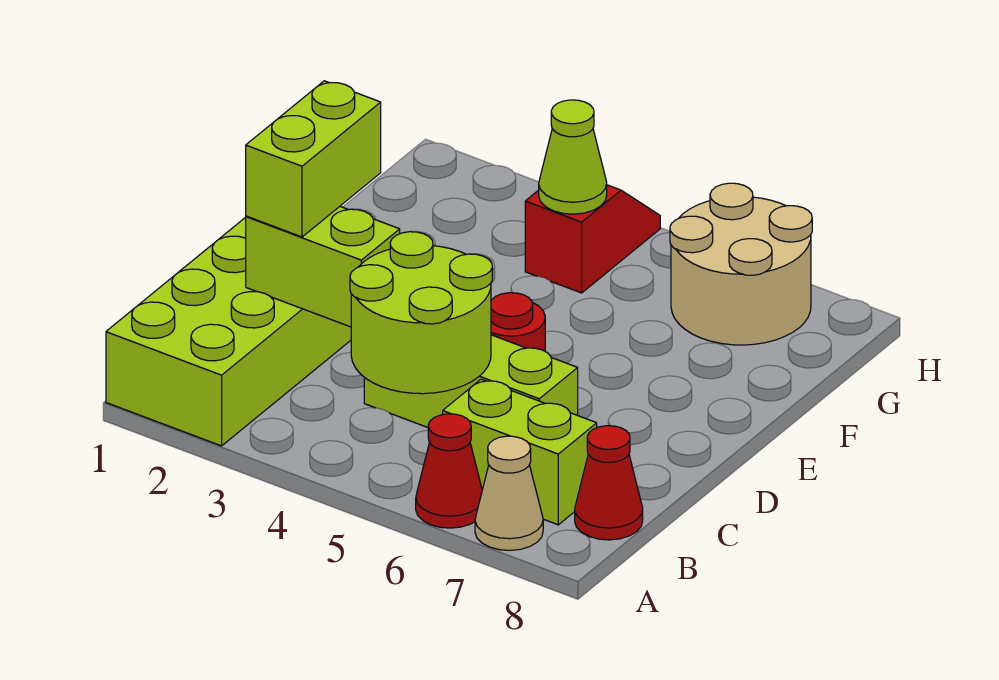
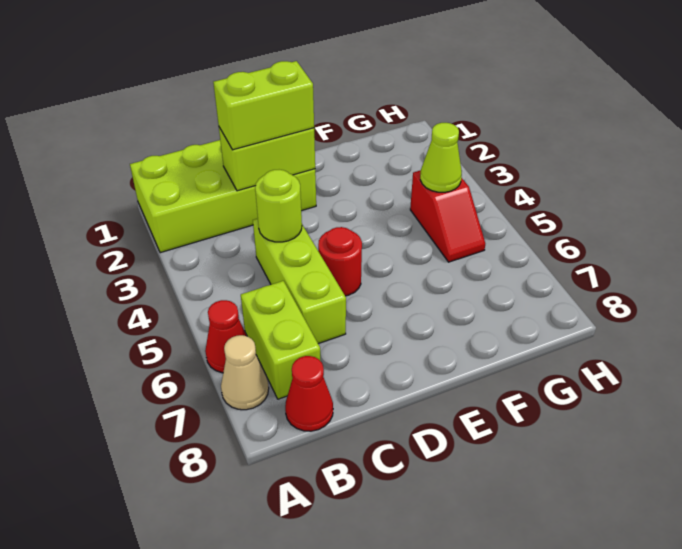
lime round brick B4:C5 level 2 -> lime round brick C4 level 2
lime brick C2:C3 level 2 -> lime brick C2:D2 level 2
red slope G4:H4 level 1 top G -> red slope G4:G5 level 1 top 4
tan round brick G6:H7 level 1 -> none

